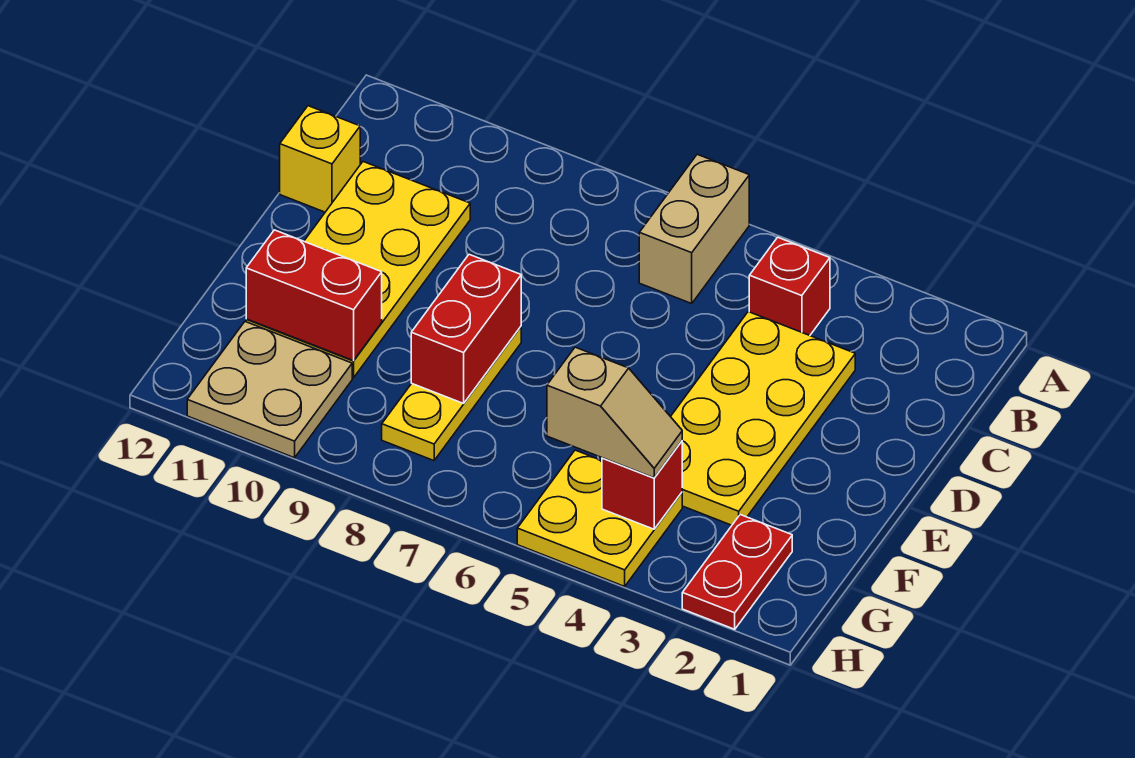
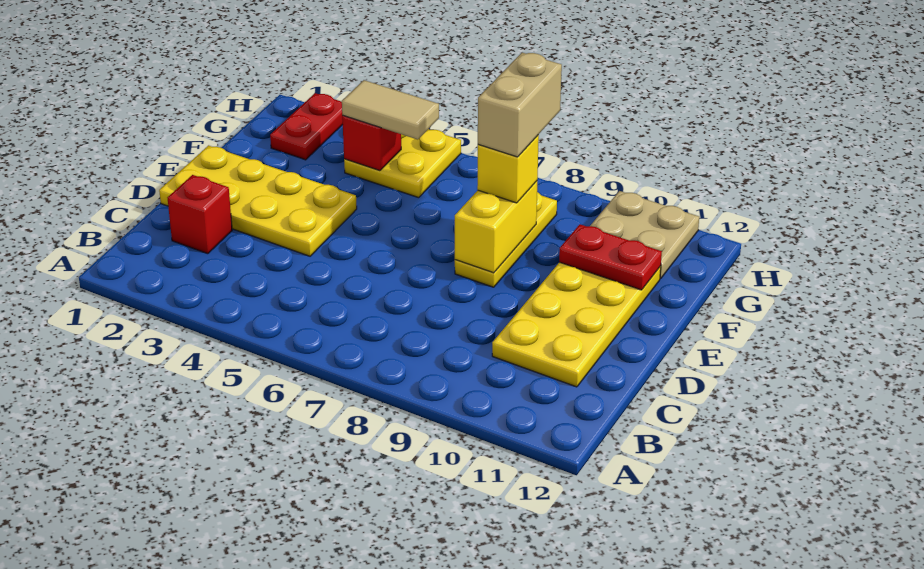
tan brick A6:B6 level 1 -> tan brick F8:G8 level 4
red brick B4 level 1 -> red brick C2 level 1
yellow plate C3:F4 level 1 -> yellow plate D1:E4 level 1
yellow brick C12 level 1 -> yellow brick F8 level 3
red brick E8:F8 level 2 -> yellow brick E8:F8 level 2
red brick F10:F11 level 2 -> red plate F10:F11 level 2
tan slope G4:G5 level 3 top 5 -> tan tile G4:G5 level 3

